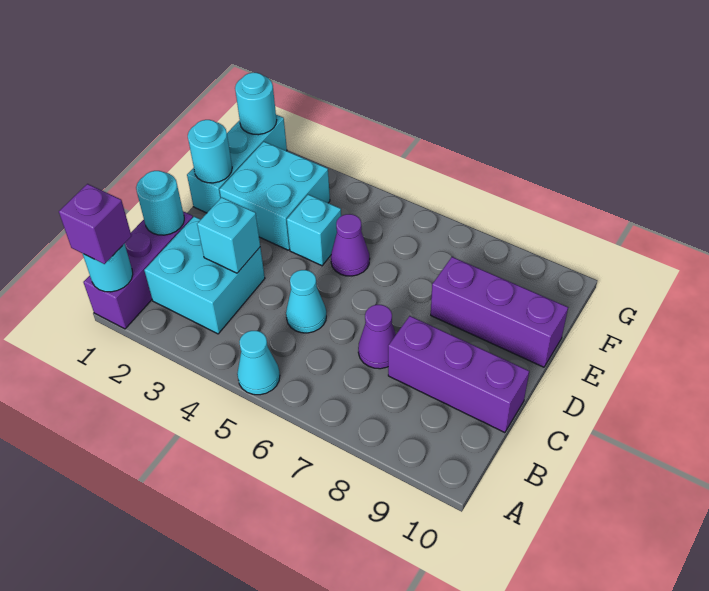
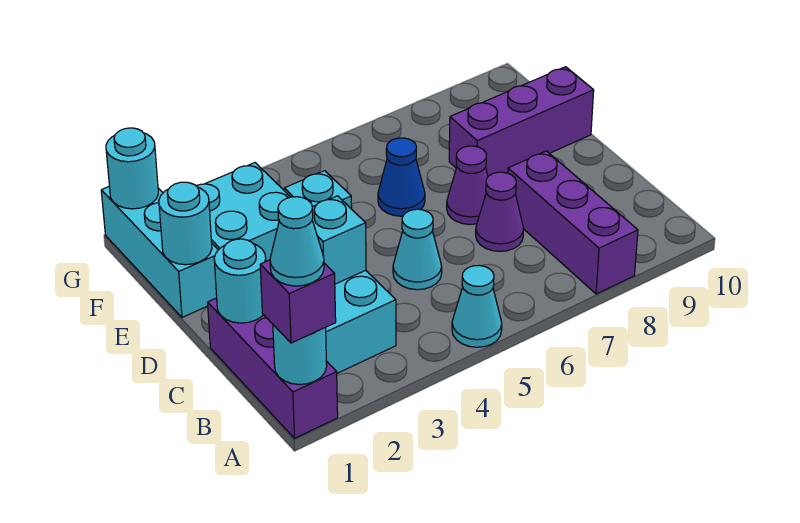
none -> cyan cone A1 level 4
purple brick C8:C10 level 1 -> purple brick A8:C8 level 1
purple cone E5 level 1 -> purple cone D7 level 1
none -> blue cone E6 level 1

